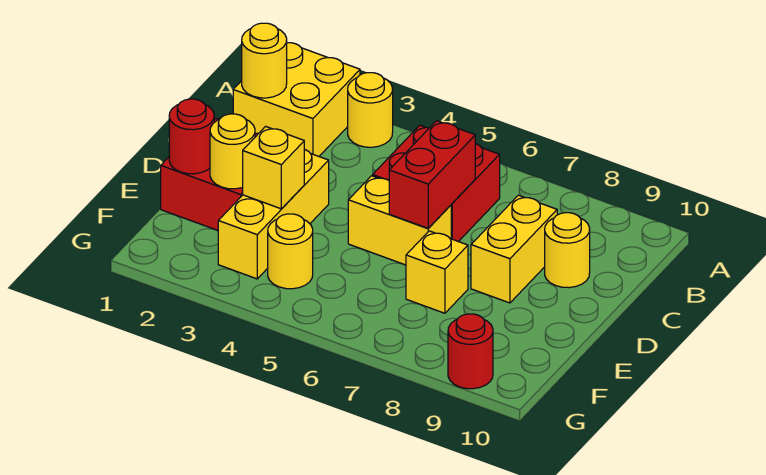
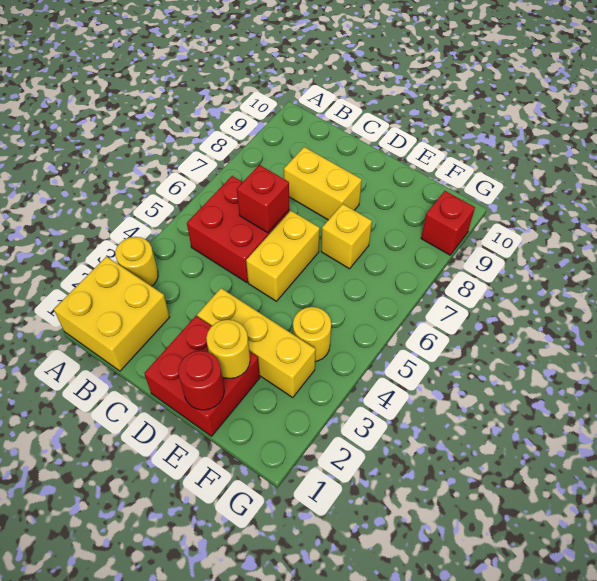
yellow round brick B1 level 2 -> none
red brick C6:D6 level 2 -> red brick C6 level 2
yellow round brick C9 level 1 -> none
yellow brick E3 level 2 -> none
red round brick G9 level 1 -> red brick G9 level 1

